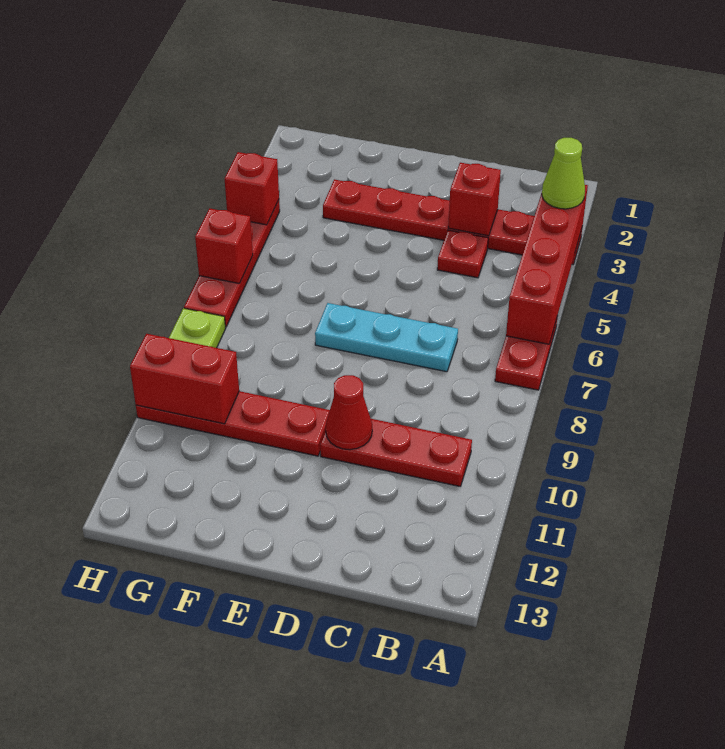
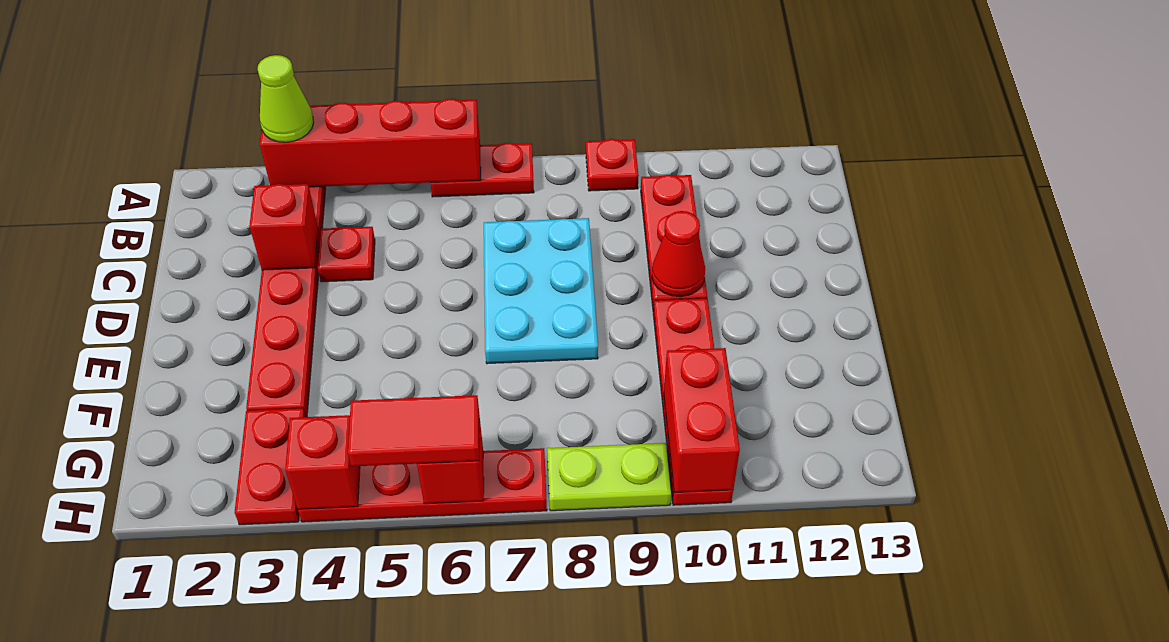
none -> red plate A9 level 1
cyan plate C7:E7 level 1 -> cyan plate C7:E8 level 1
none -> red plate G3:H3 level 1
none -> red tile H5:H6 level 3

